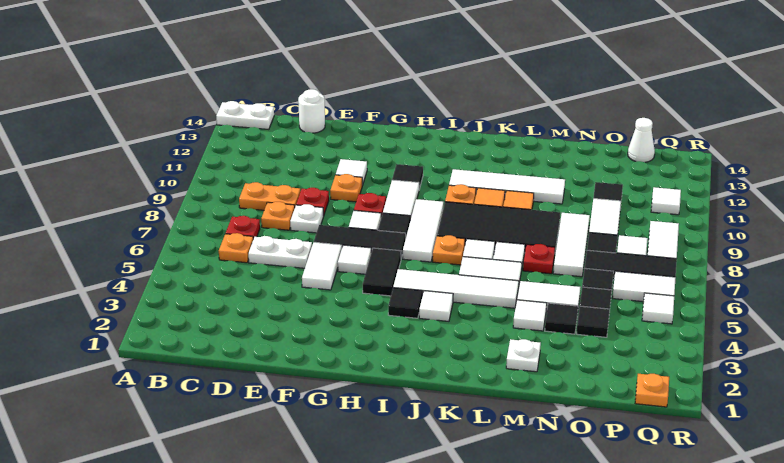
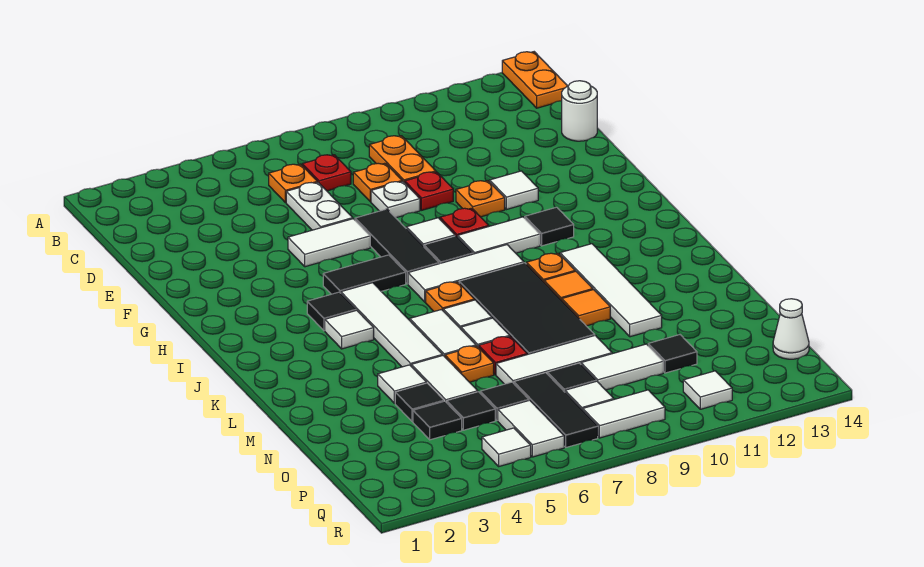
white plate A14:B14 level 1 -> orange plate A14:B14 level 1
white tile G6 level 1 -> none
white plate M2 level 1 -> none
orange plate Q1 level 1 -> orange plate M6 level 1

